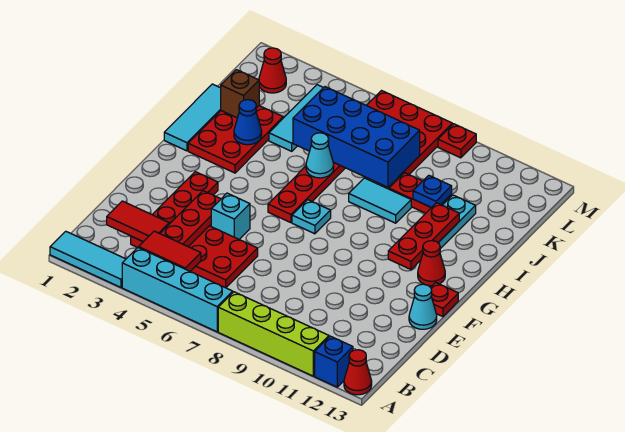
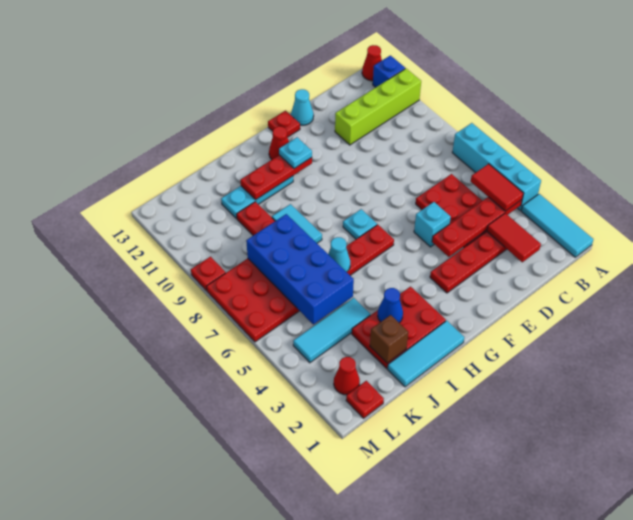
lime brick A8:A11 level 1 -> lime brick A11:D11 level 1
none -> cyan plate G11 level 3
blue plate J10 level 2 -> none
none -> red plate L1 level 1

